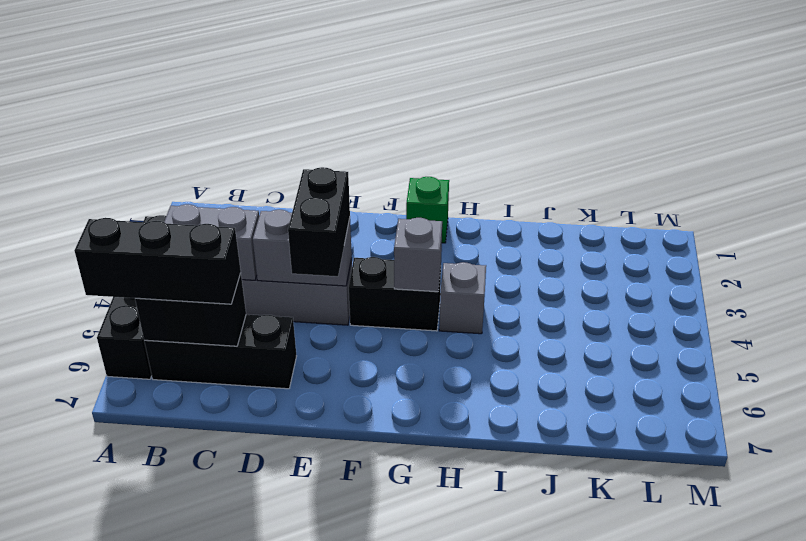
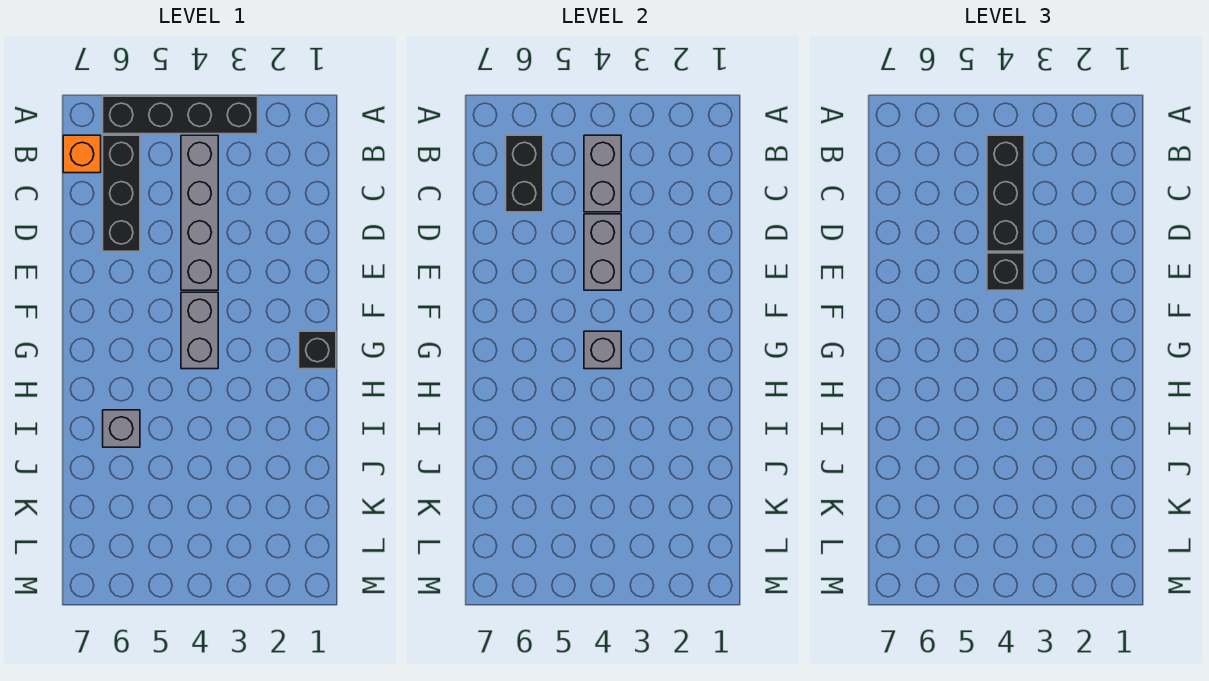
black brick A6:C6 level 3 -> black brick B4:D4 level 3
none -> orange brick B7 level 1
black brick E4:E5 level 3 -> black brick E4 level 3
black brick F4:G4 level 1 -> grey brick F4:G4 level 1
green brick G1 level 1 -> black brick G1 level 1
grey brick H4 level 1 -> grey brick I6 level 1

